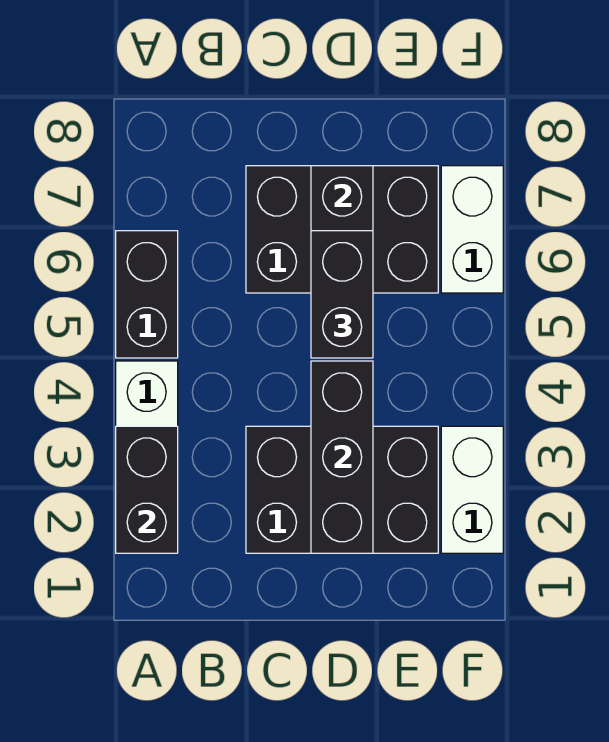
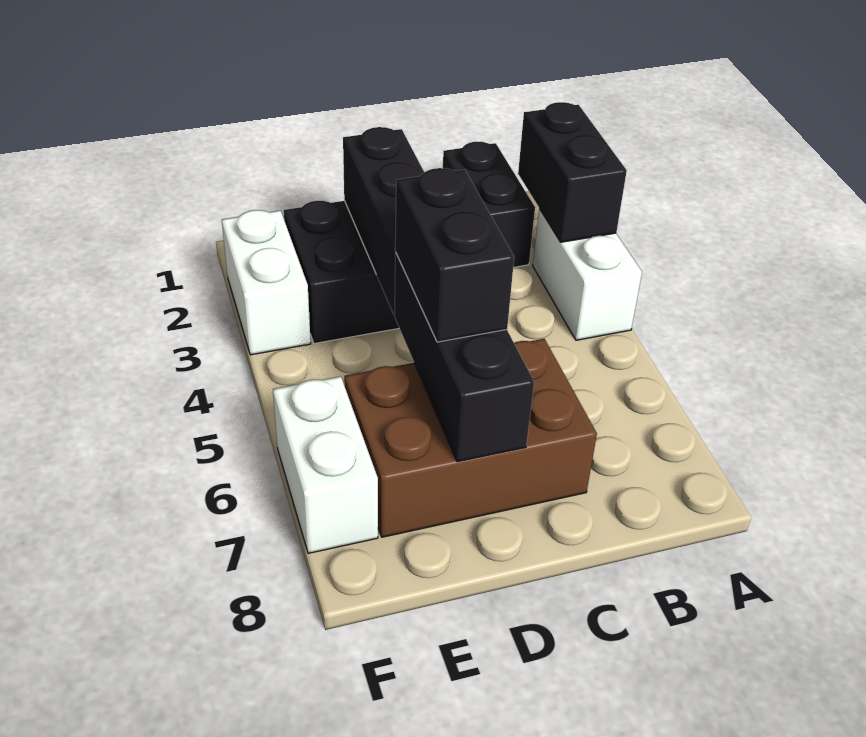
black brick A5:A6 level 1 -> black brick B1:B2 level 1
black brick C6:E7 level 1 -> brown brick C6:E7 level 1

